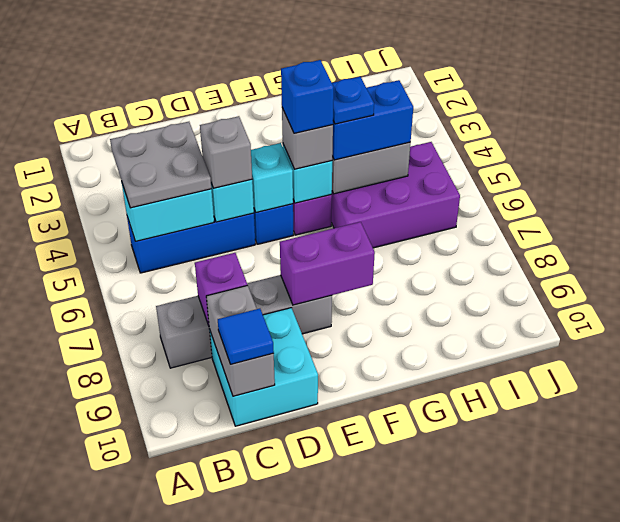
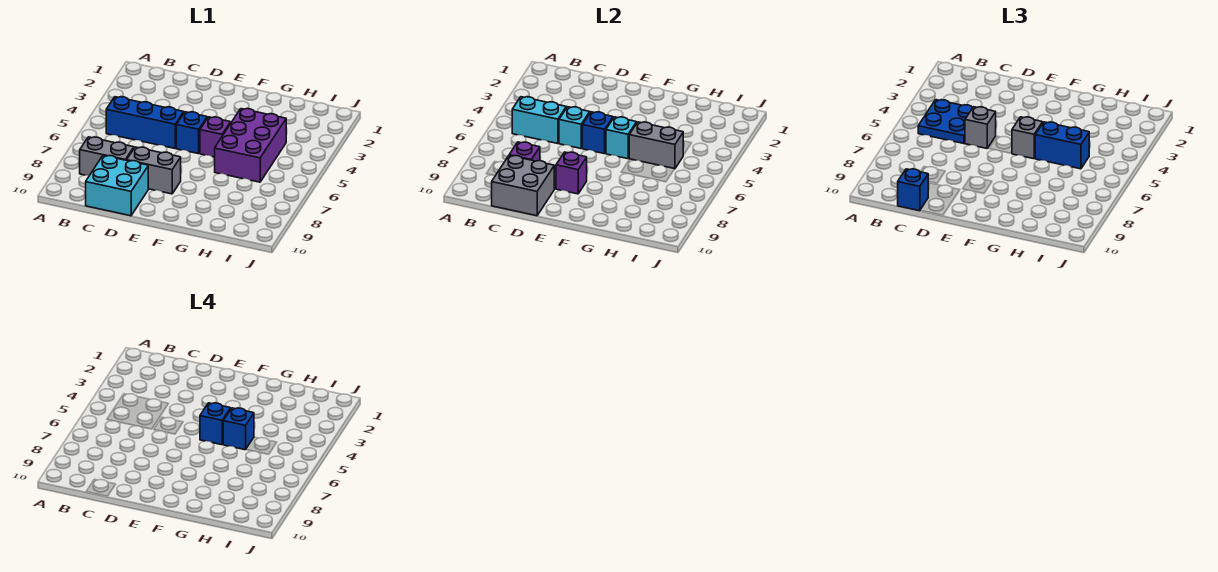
grey plate B4:C5 level 3 -> blue plate B4:C5 level 3
grey brick C9:C10 level 2 -> grey brick C9:D10 level 2
blue tile C10 level 3 -> blue brick C10 level 3
cyan brick E5 level 2 -> blue brick E5 level 2
purple brick E8:F8 level 2 -> purple brick E8 level 2
purple brick G5:I6 level 1 -> purple brick G4:H6 level 1
blue plate G5 level 4 -> blue brick G5 level 4

